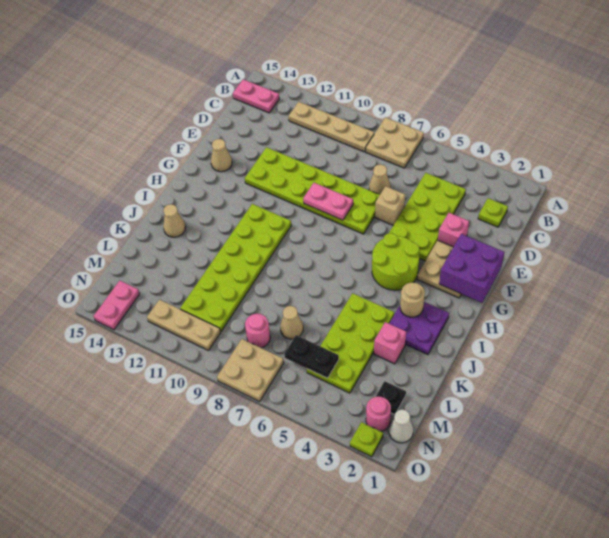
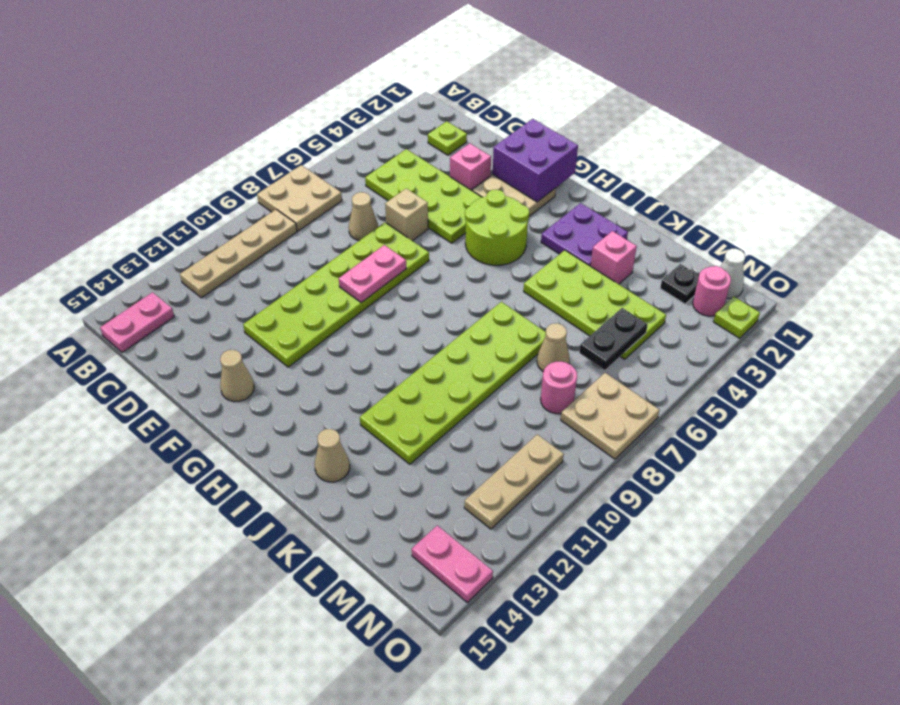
lime plate H10:M11 level 1 -> lime plate J7:K12 level 1
tan round brick I3 level 2 -> none

